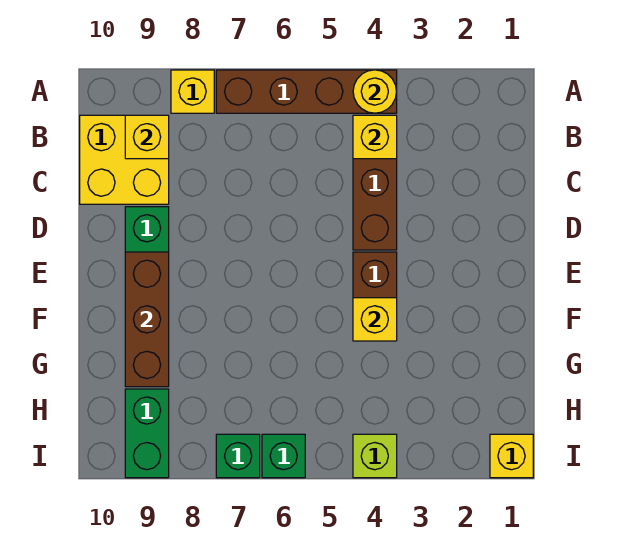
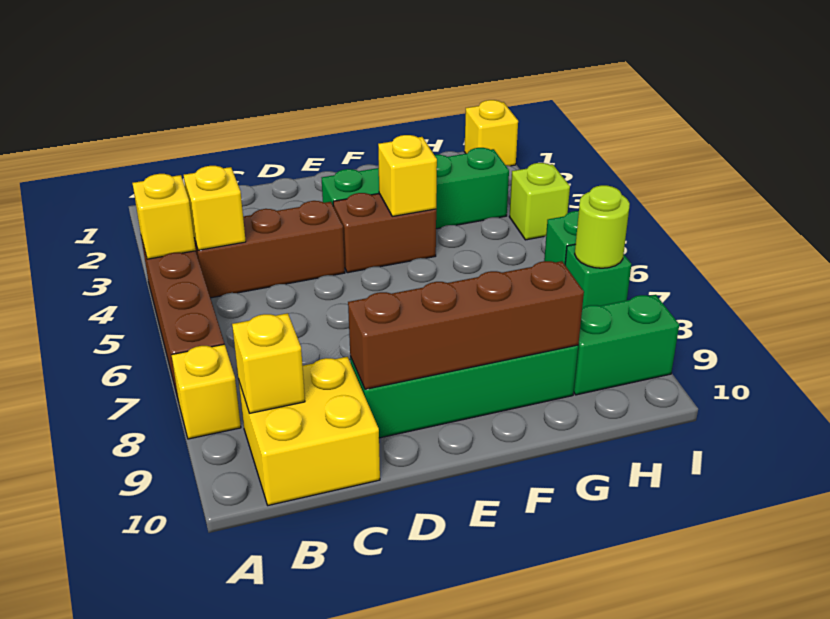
yellow round brick A4 level 2 -> yellow brick A4 level 2
none -> green brick E3:H3 level 1
brown brick E9:G9 level 2 -> brown brick D9:G9 level 2
none -> lime round brick I7 level 2

